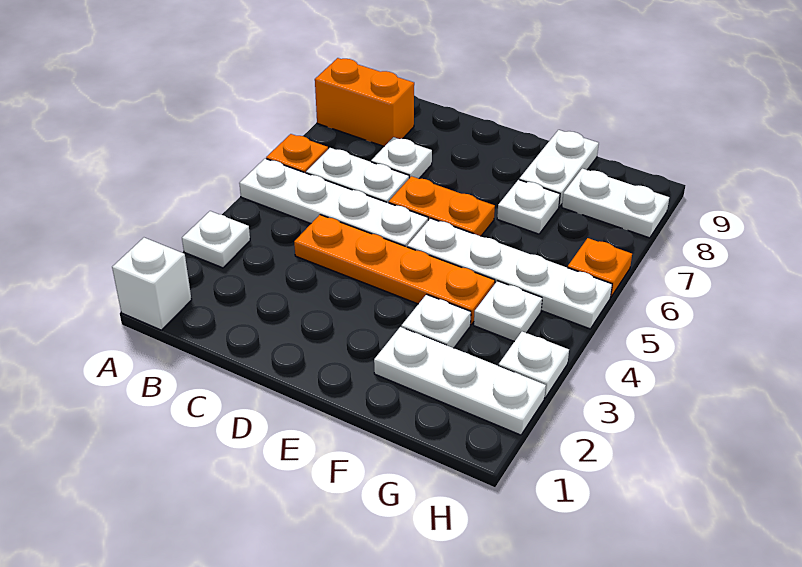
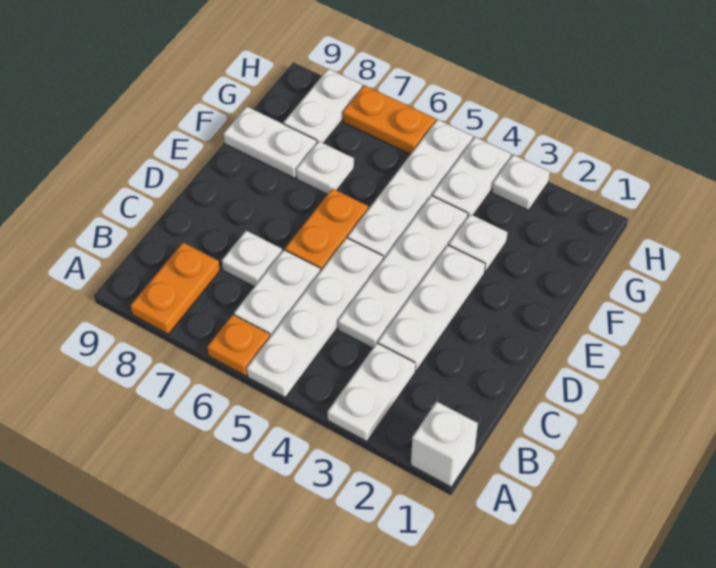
white plate A3 level 1 -> white plate A3:B3 level 1
orange brick A8:B8 level 1 -> orange plate A8:B8 level 1
orange plate C4:F4 level 1 -> white plate C4:F4 level 1
white plate F2:H2 level 1 -> white plate C3:E3 level 1
white plate G4 level 1 -> white plate G4:H4 level 1
orange plate H6 level 1 -> orange plate H6:H7 level 1

